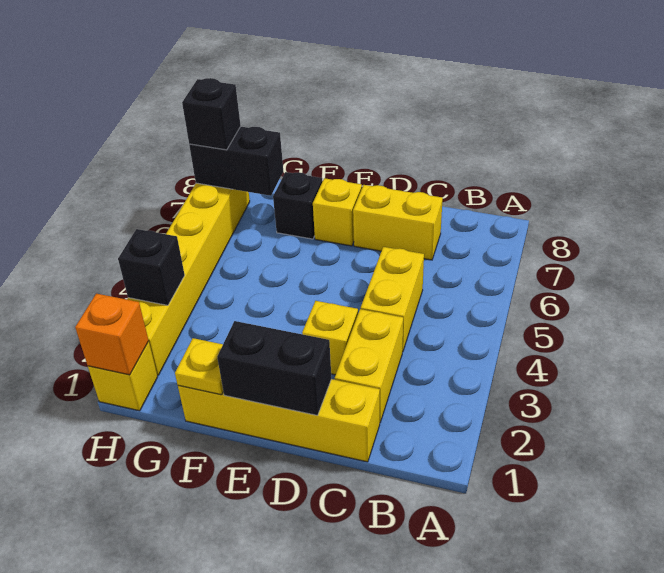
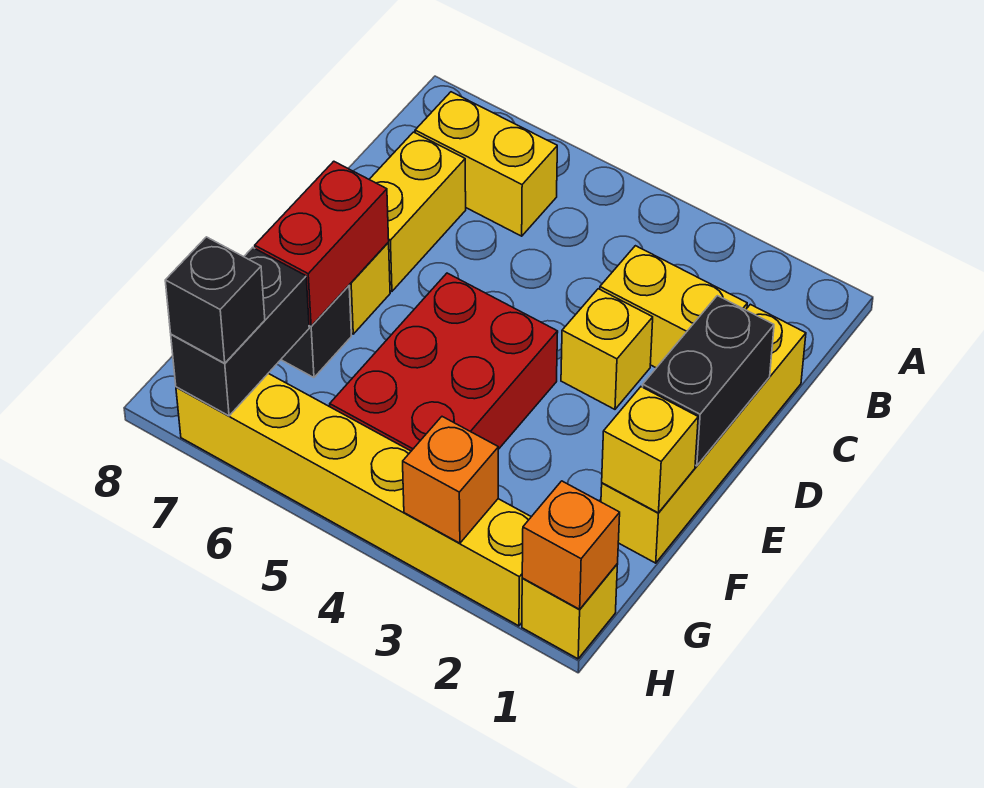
yellow brick C4:C5 level 1 -> yellow brick B6:B7 level 1
none -> red brick E4:G5 level 1
none -> red brick E7:F7 level 2
yellow plate F1 level 2 -> yellow brick F1 level 2
black brick H3 level 2 -> orange brick H3 level 2

